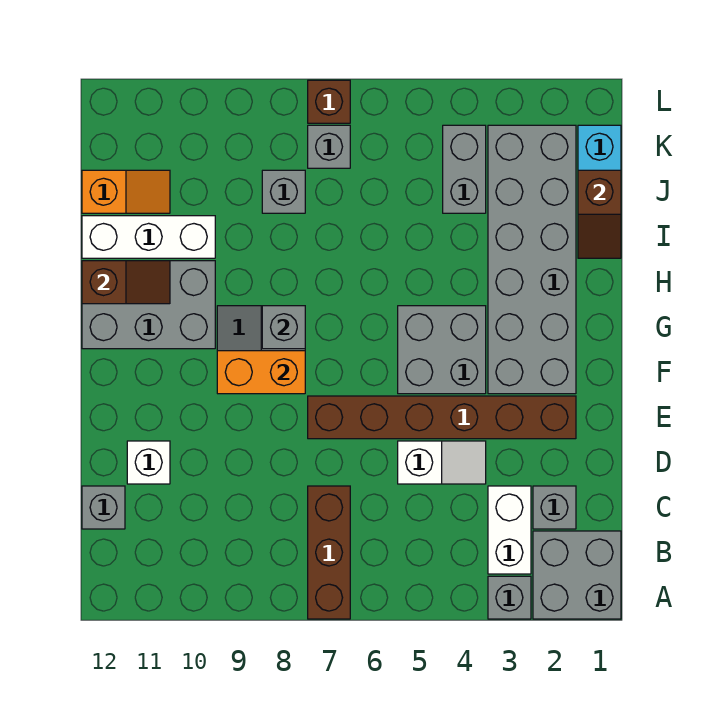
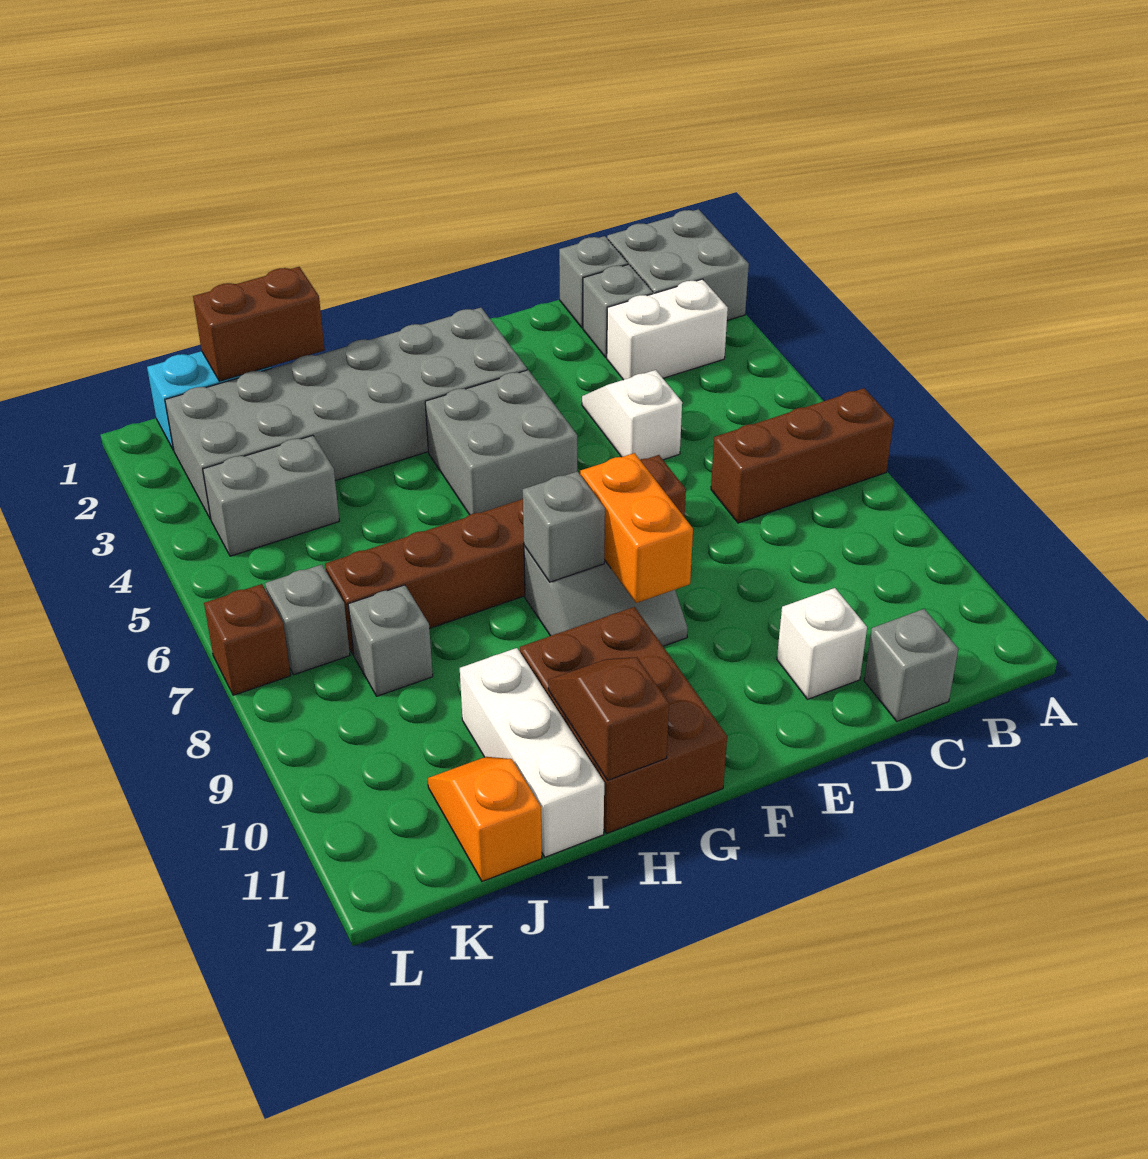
grey brick A3 level 1 -> grey brick C1 level 1
brown brick E2:E7 level 1 -> brown brick E7:J7 level 1
grey brick G10:H12 level 1 -> brown brick G10:H12 level 1
brown slope I1:J1 level 2 top J -> brown brick I1:J1 level 2

